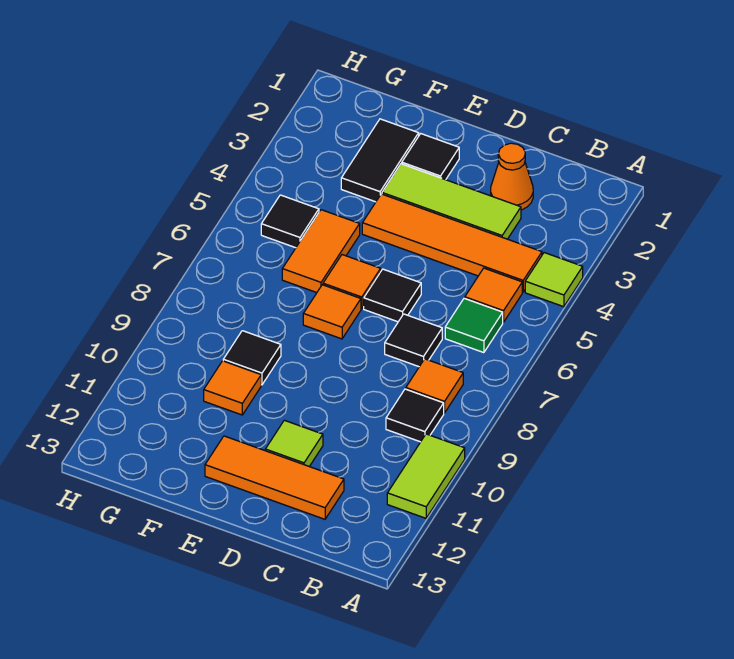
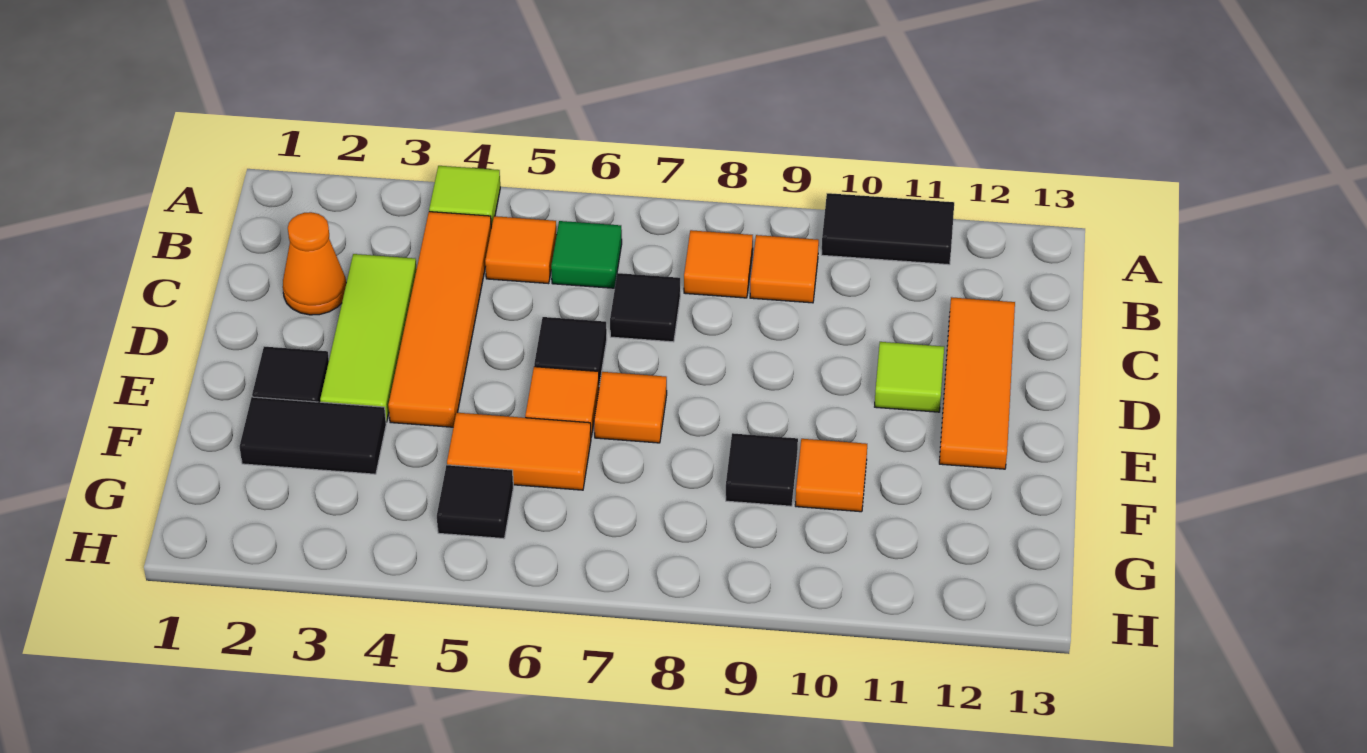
lime tile A10:A11 level 1 -> black tile A10:A11 level 1
black tile B9 level 1 -> orange tile B9 level 1

